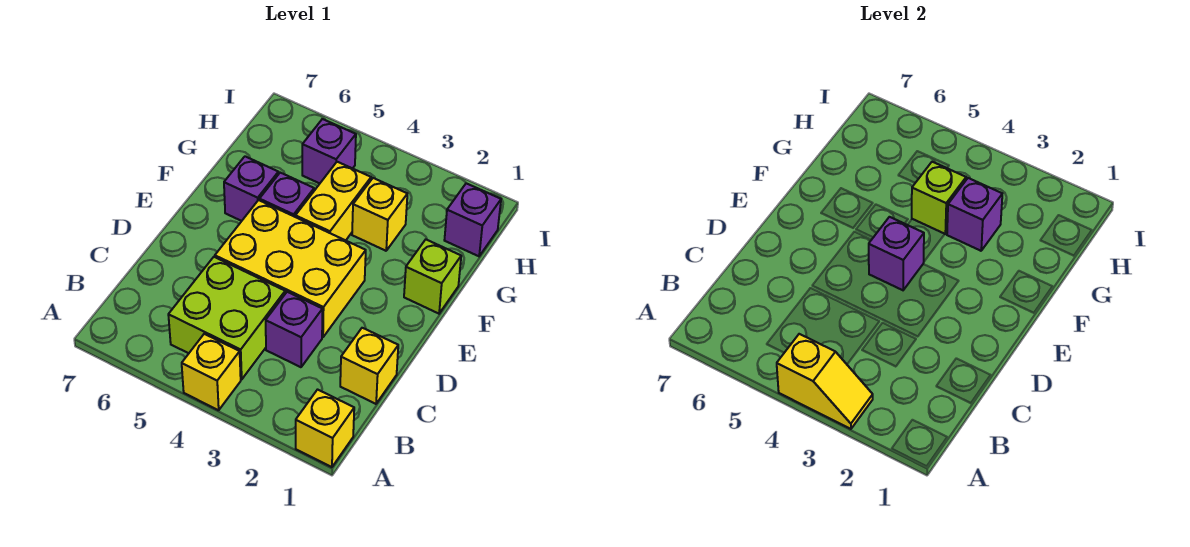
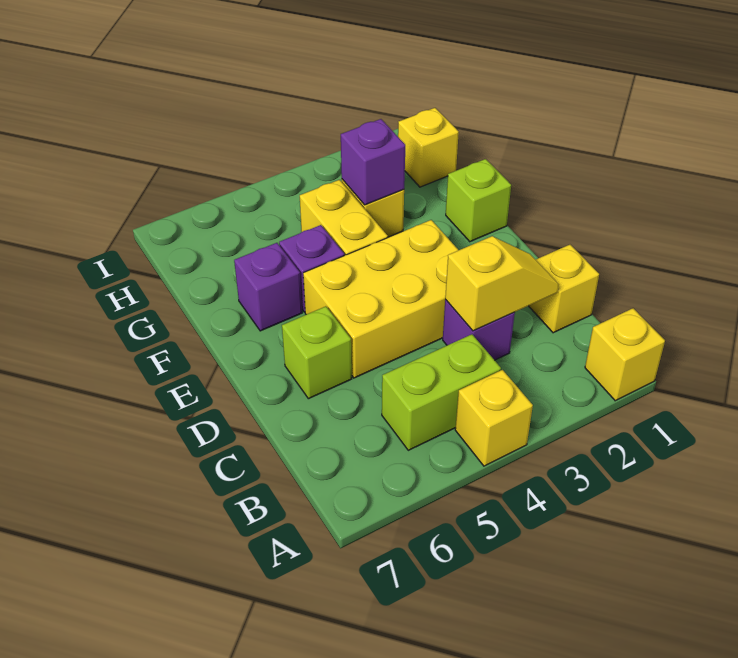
yellow slope A3:A4 level 2 top 4 -> yellow slope C2:C3 level 2 top 3
lime brick B4:C5 level 1 -> lime brick B4:B5 level 1
purple brick E4 level 2 -> none
lime brick G4 level 2 -> lime brick D6 level 1
purple brick H1 level 1 -> yellow brick H1 level 1
purple brick H5 level 1 -> none

